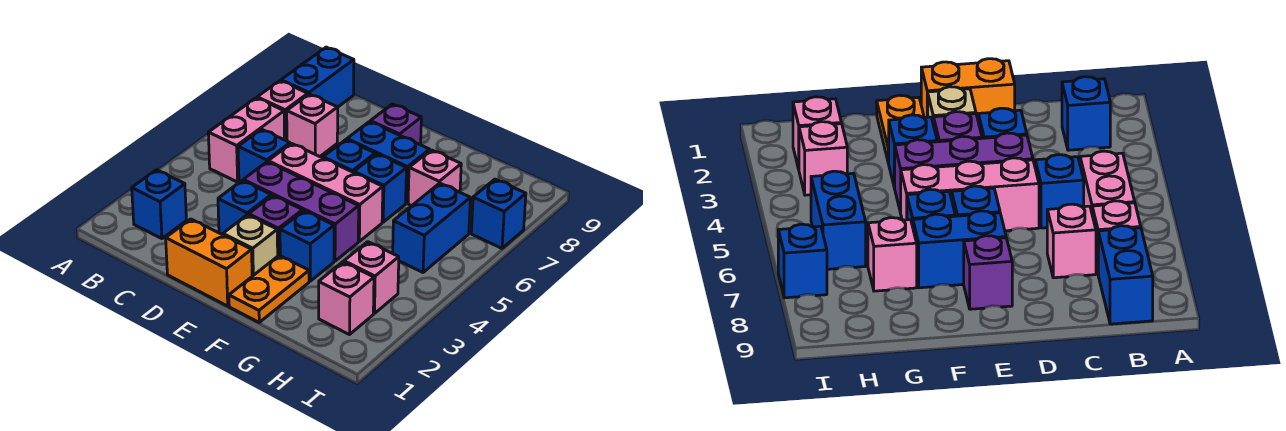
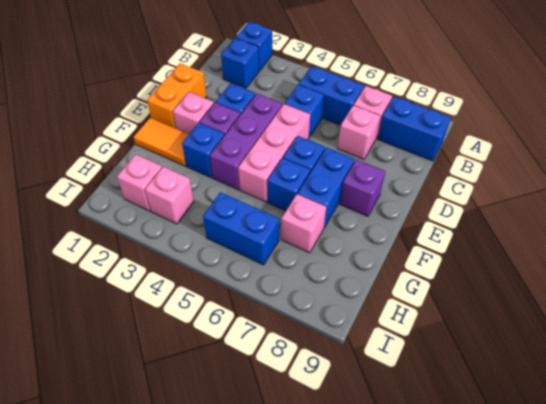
pink brick B5:B6 level 1 -> blue brick B5:B6 level 1
tan brick E2 level 1 -> pink brick E2 level 1
orange plate F1:F2 level 1 -> orange tile F1:F2 level 1
blue brick I7 level 1 -> blue brick A2 level 1

